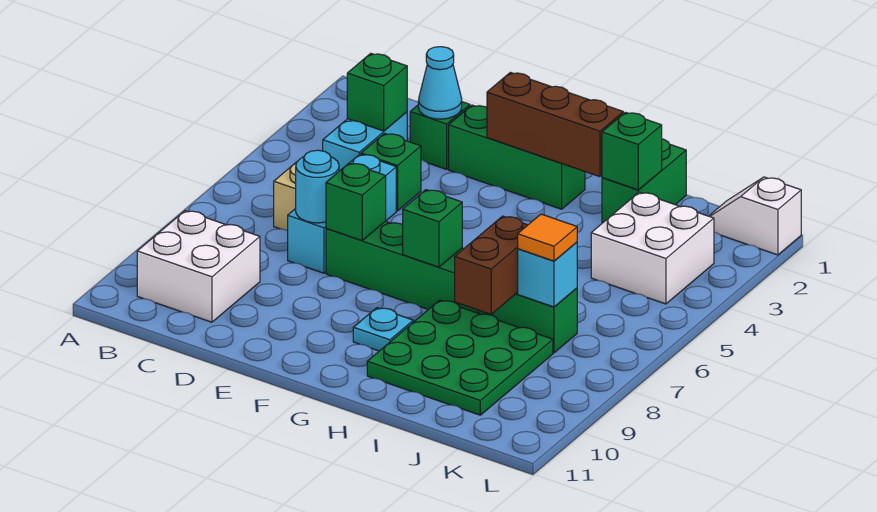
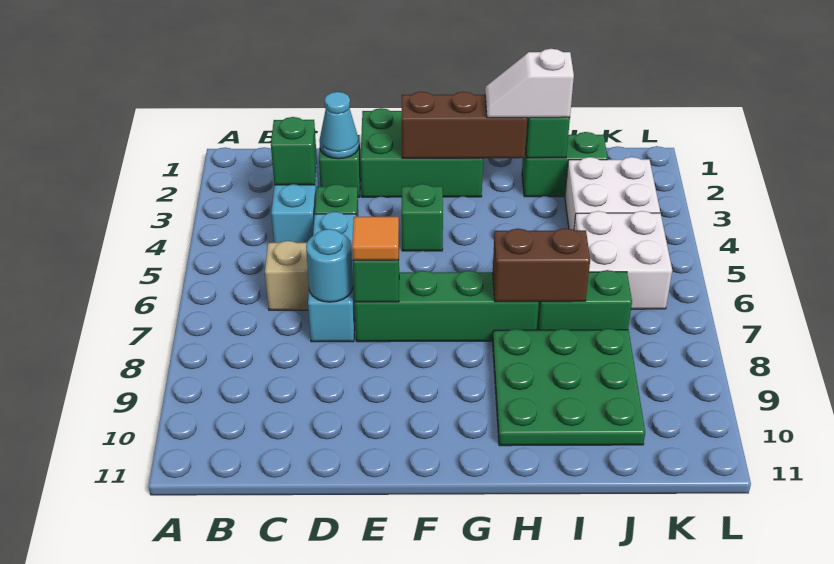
white brick B9:C10 level 1 -> white brick J5:K6 level 1
green brick E2:G2 level 1 -> green brick E1:G2 level 1
green brick G7 level 2 -> green brick F4 level 1
cyan plate G9 level 1 -> none
green brick I1:I2 level 1 -> green brick I2:J2 level 1
brown brick I7:I8 level 2 -> brown brick H7:I7 level 2
cyan brick J7 level 2 -> none
orange tile J7 level 3 -> orange tile E7 level 3
white slope K1:L1 level 1 top L -> white slope H2:I2 level 3 top I

